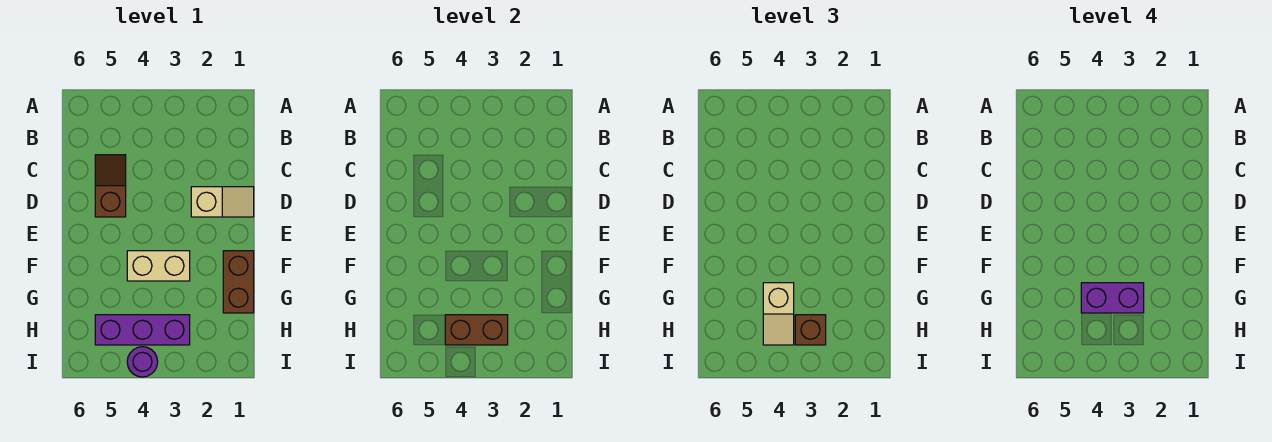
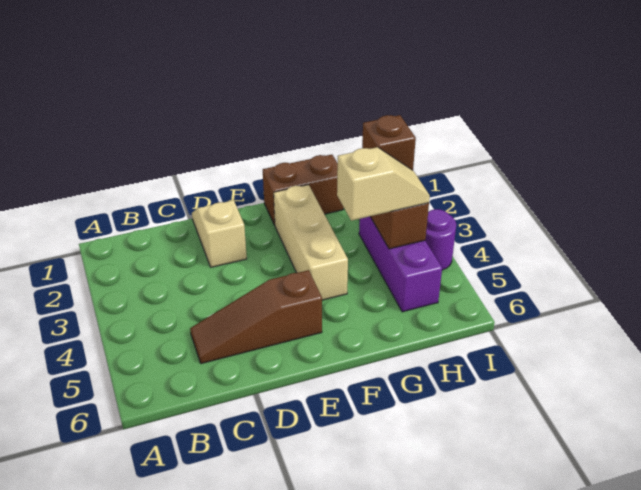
brown slope C5:D5 level 1 top D -> brown slope C5:E5 level 1 top E
tan brick F3:F4 level 1 -> tan brick F2:F4 level 1
purple brick G3:G4 level 4 -> none

